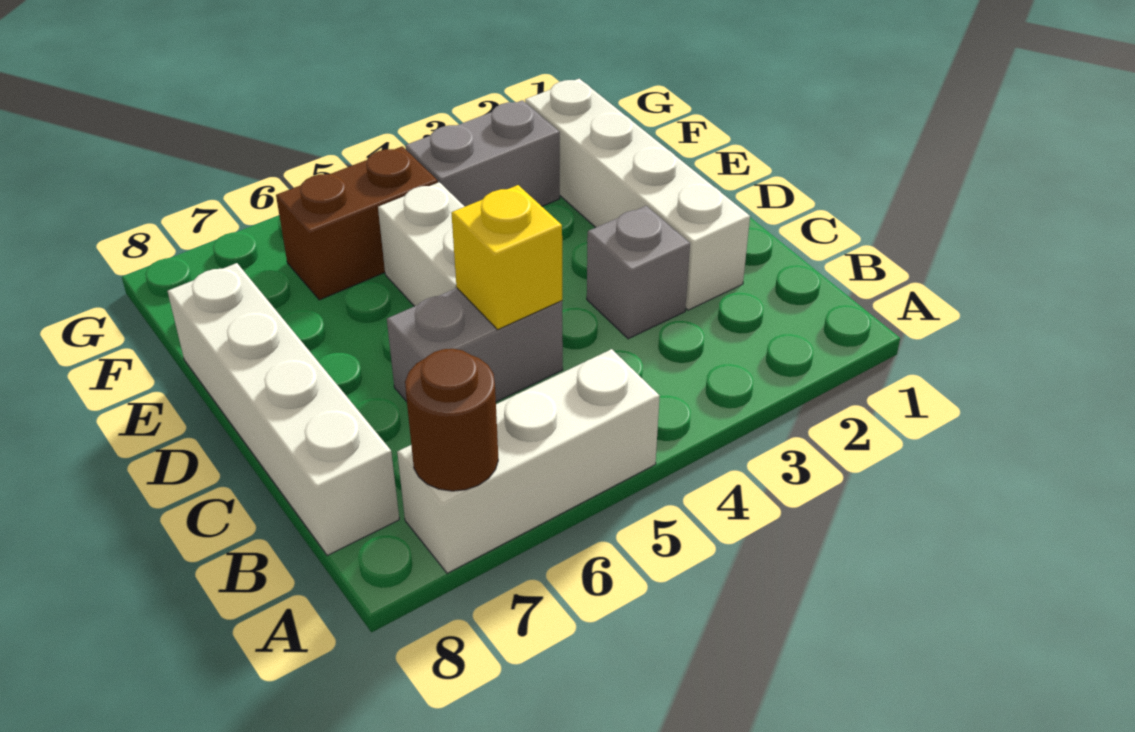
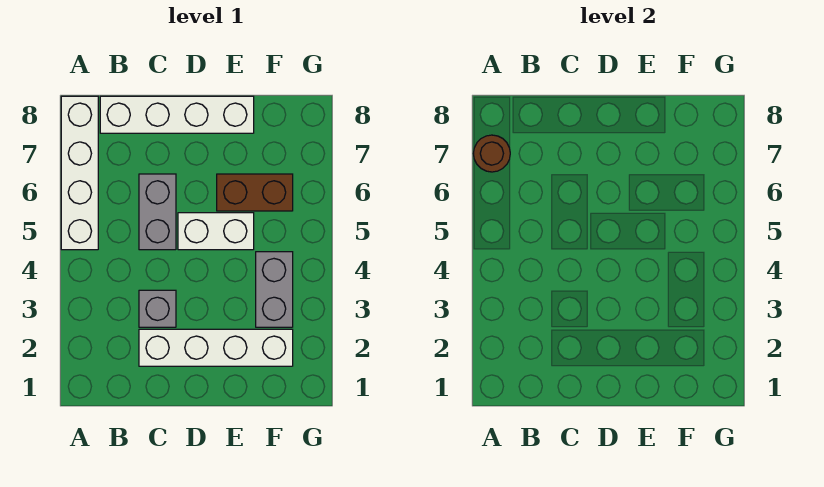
white brick A5:A7 level 1 -> white brick A5:A8 level 1
yellow brick C5 level 2 -> none
brown brick F5:F6 level 1 -> brown brick E6:F6 level 1

